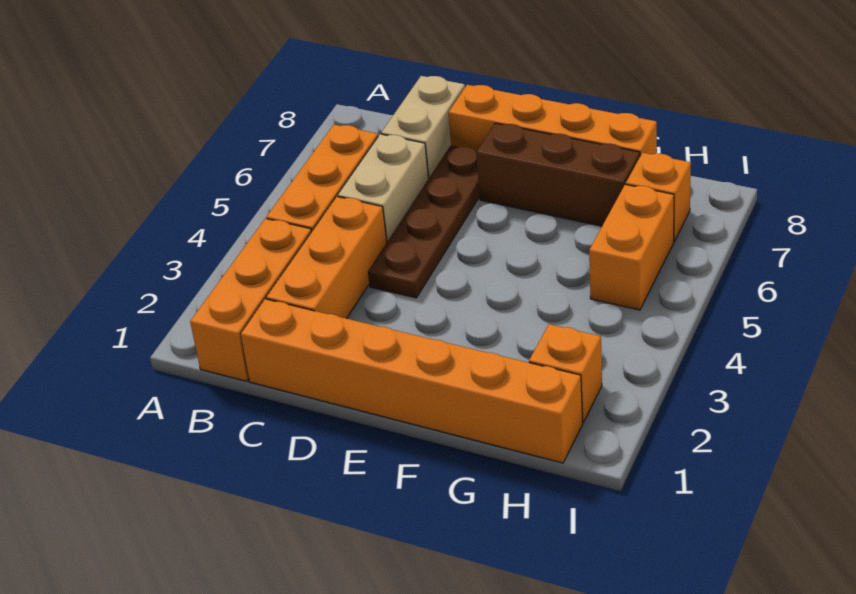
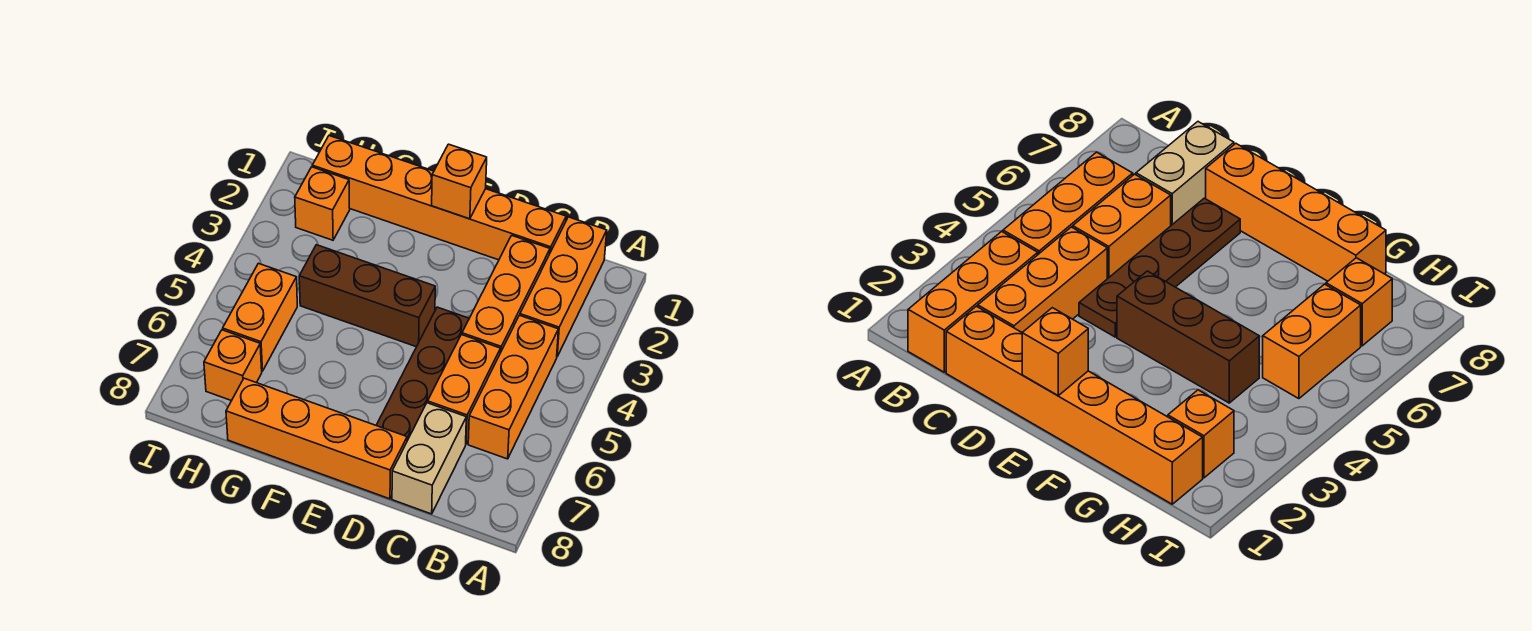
tan brick C5:C6 level 1 -> orange brick C5:C6 level 1
none -> orange brick E1 level 2
brown brick E7:G7 level 1 -> brown brick E4:G4 level 1

